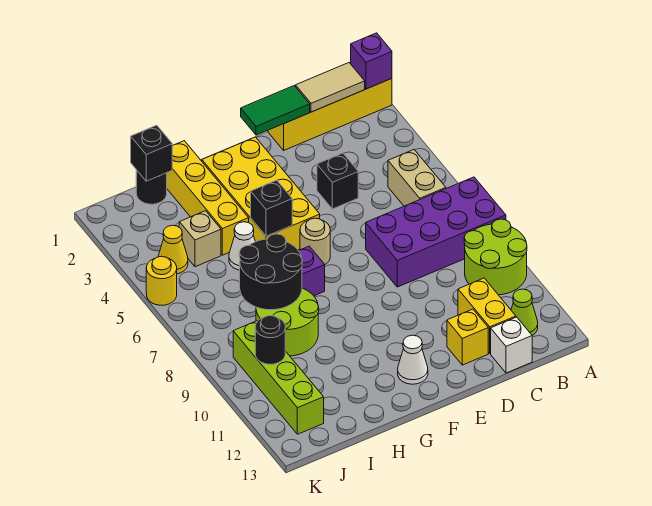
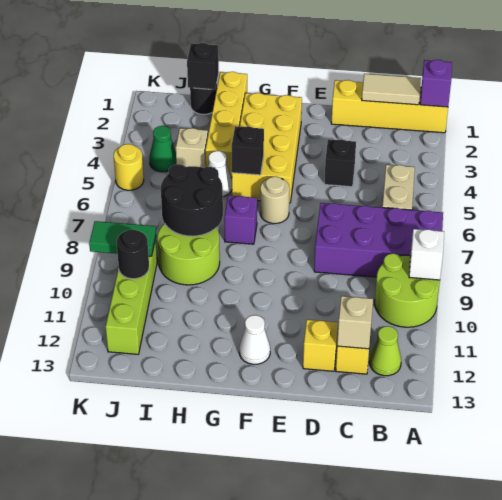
none -> tan brick C12 level 2
white brick C13 level 1 -> white brick A9 level 2
green tile D1:E1 level 2 -> green tile J9:K9 level 2
yellow cone J4 level 1 -> green cone J4 level 1

